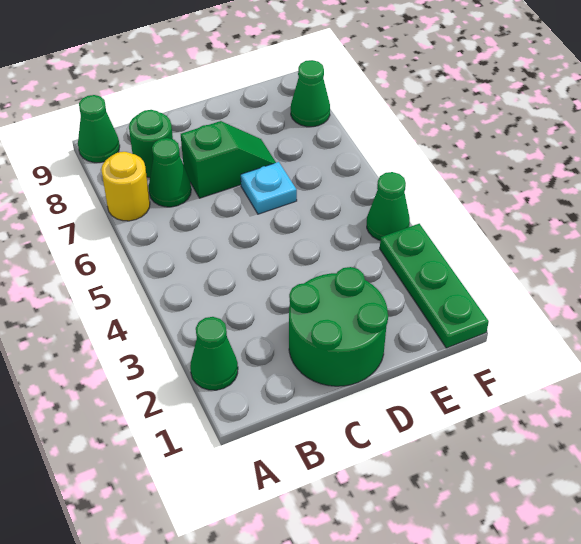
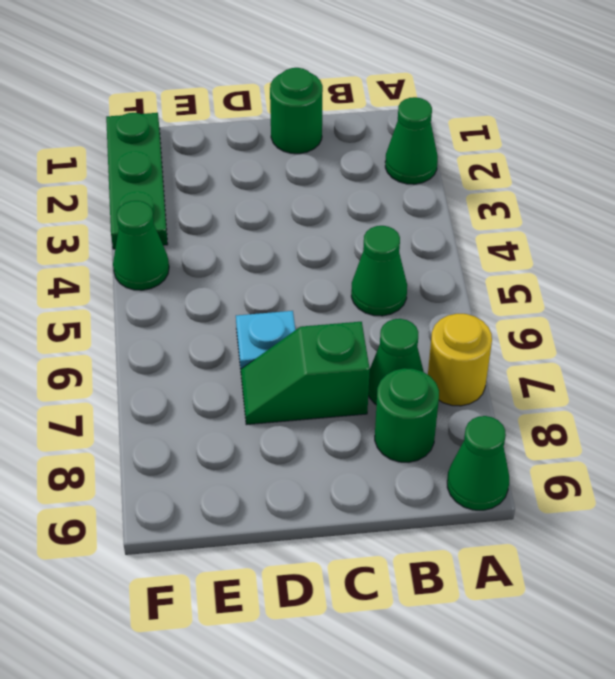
green round brick C1:D2 level 1 -> green round brick C1 level 1
green cone F8 level 1 -> green cone B5 level 1

